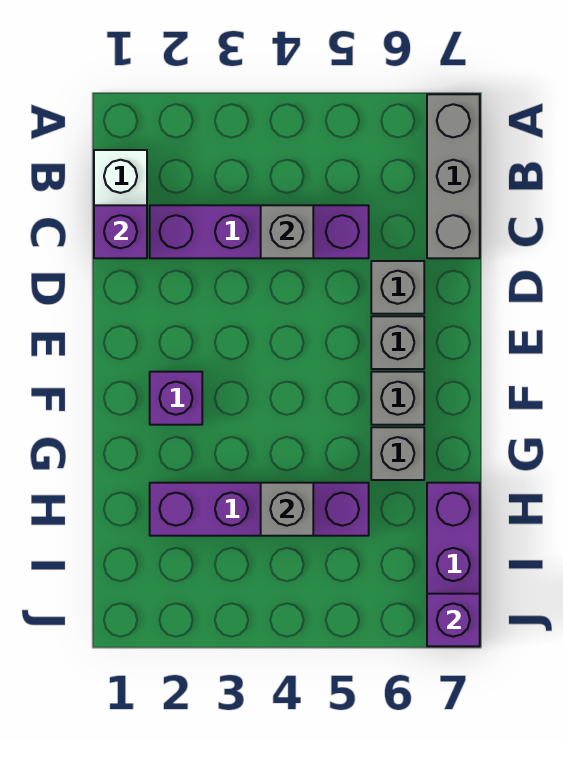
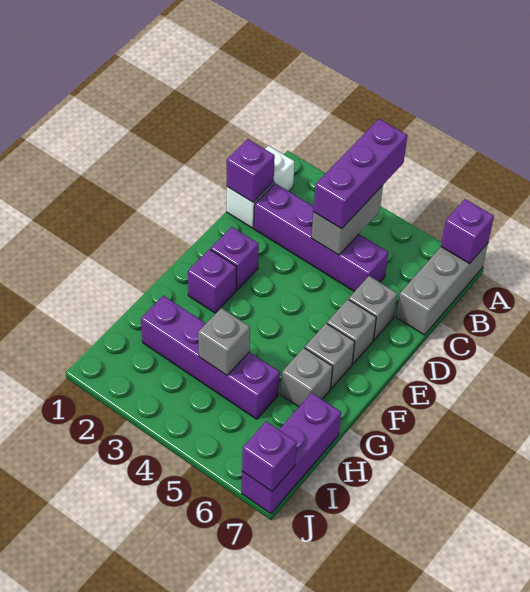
none -> purple brick A4:C4 level 3
none -> purple brick A7 level 2
grey brick C4 level 2 -> grey brick B4:C4 level 2
none -> purple brick E2 level 1

